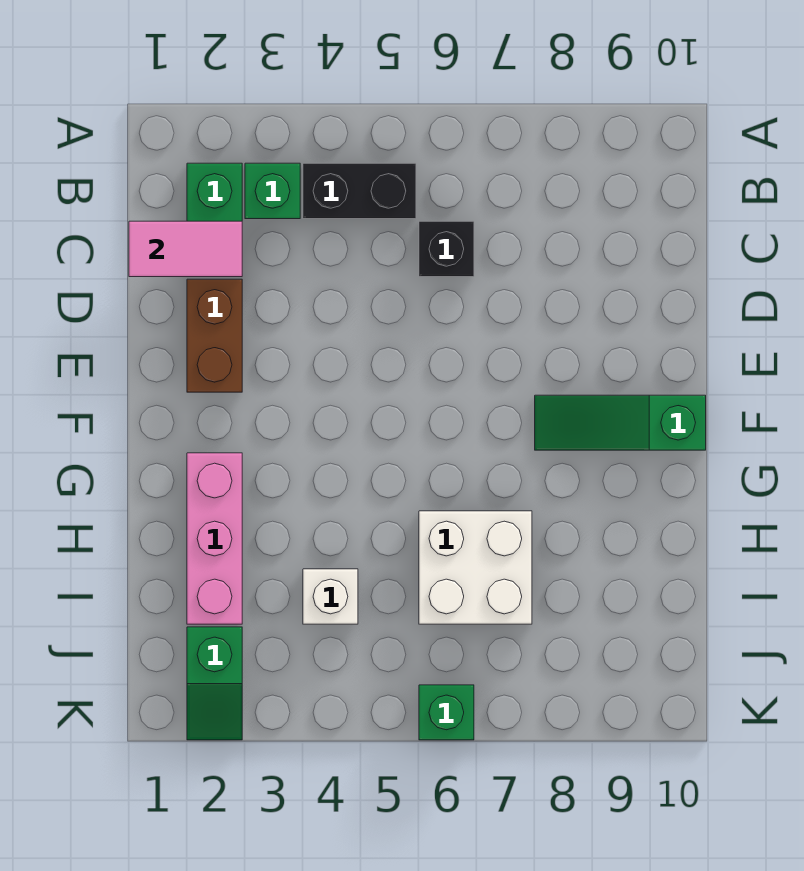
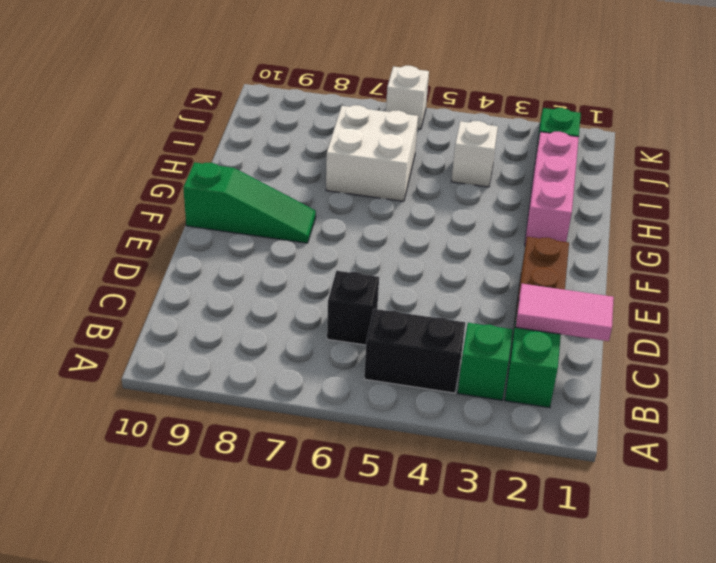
green brick K6 level 1 -> white brick K6 level 1

